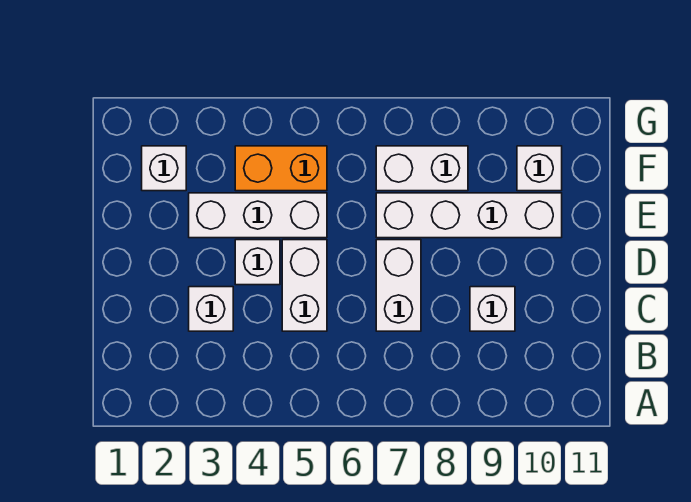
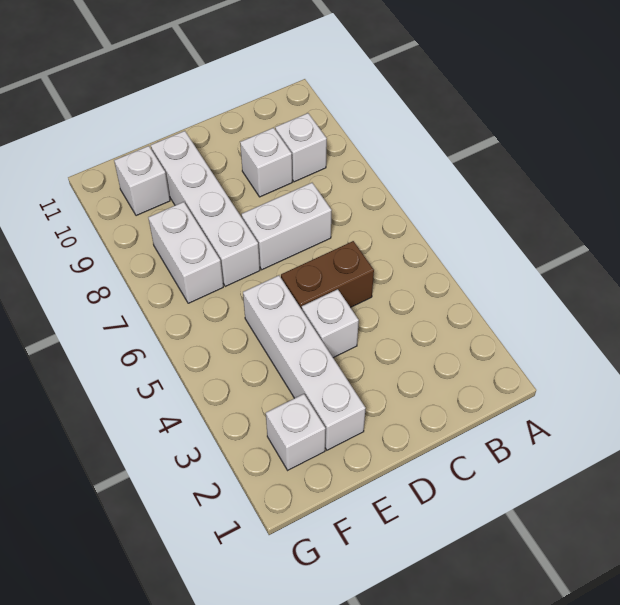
white brick C3 level 1 -> white brick B9 level 1
white brick C5:D5 level 1 -> brown brick C5:D5 level 1
white brick E3:E5 level 1 -> white brick E2:E5 level 1
orange brick F4:F5 level 1 -> none

